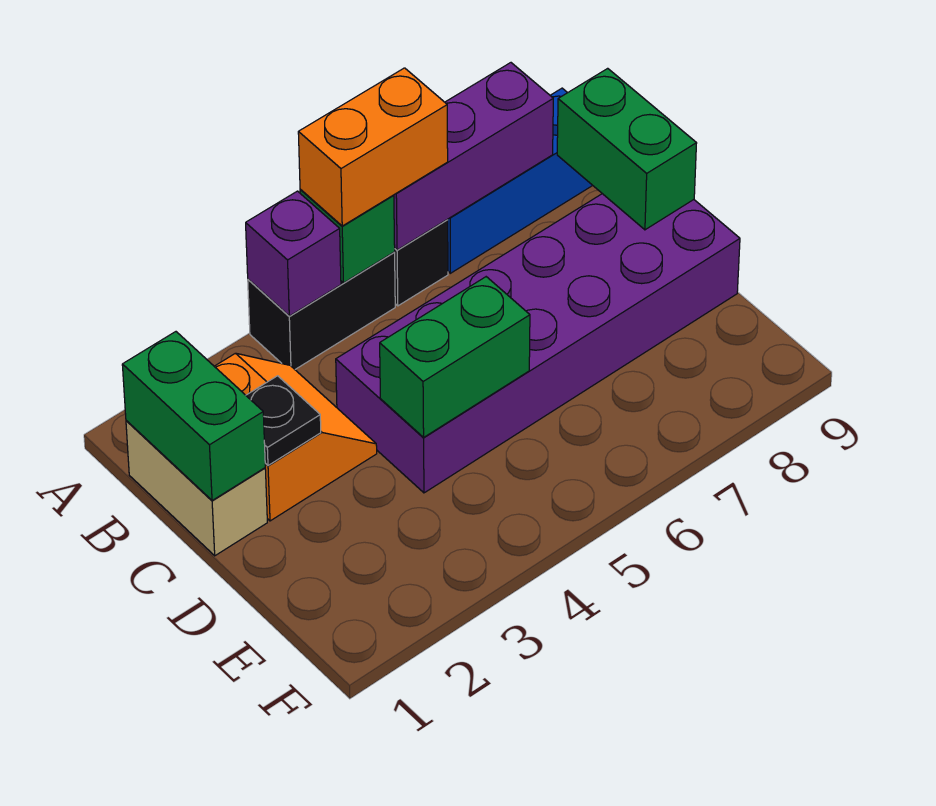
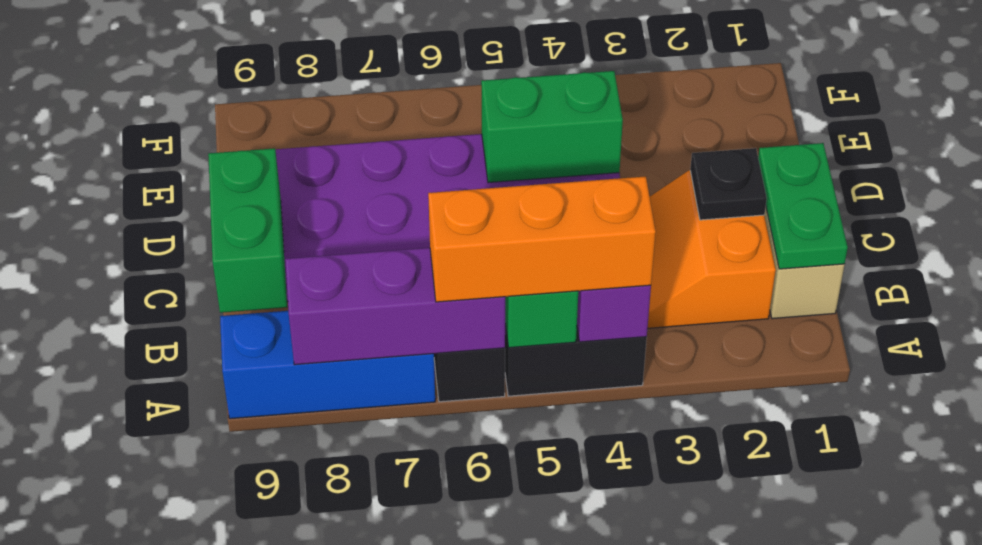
orange brick A5:A6 level 3 -> orange brick A4:A6 level 3
green brick B1:C1 level 2 -> green plate B1:C1 level 2

